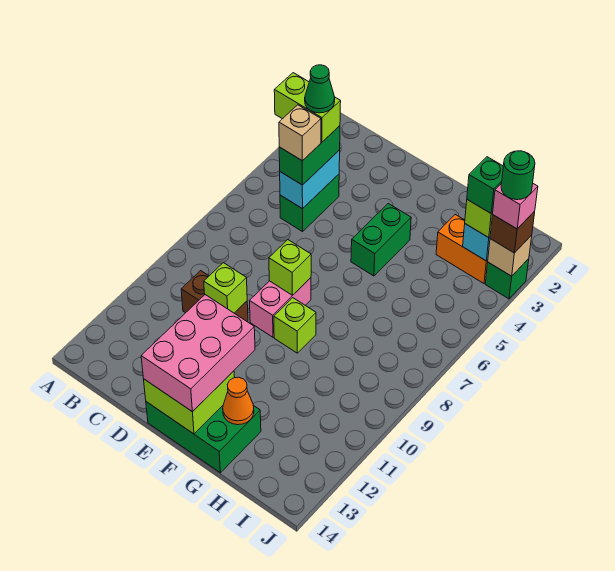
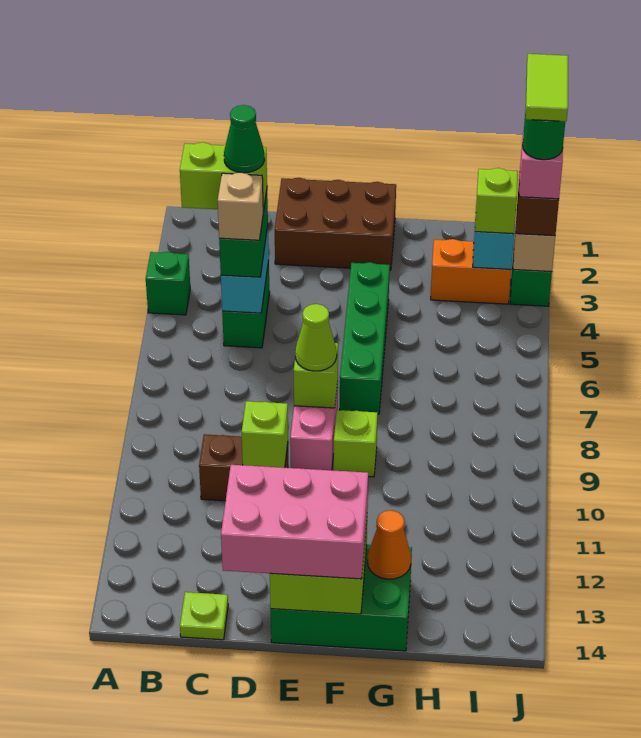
none -> lime plate C14 level 1
none -> brown brick D1:F2 level 1
none -> lime cone E8 level 3
pink brick E12:F14 level 3 -> pink brick D13:F14 level 3
green brick F4:F5 level 1 -> green brick F4:F7 level 1
green brick I3 level 4 -> green brick A4 level 1
none -> lime tile J2:J3 level 6

